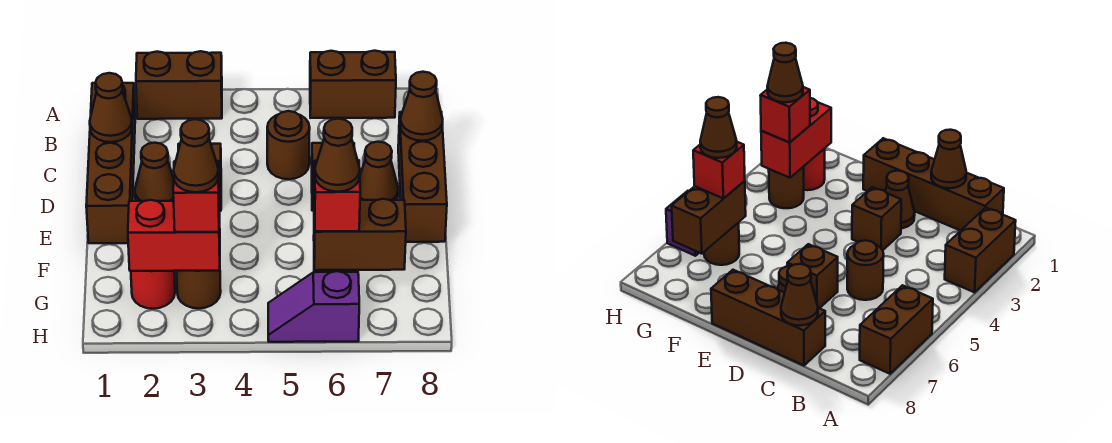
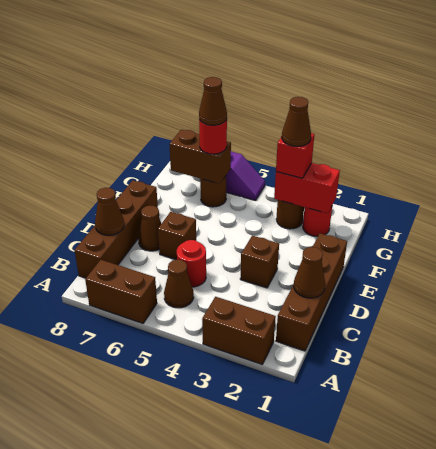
brown round brick C5 level 1 -> red round brick C5 level 1
brown brick C8:E8 level 1 -> brown brick B8:E8 level 1
brown cone D2 level 1 -> brown cone B5 level 1
red brick G6 level 3 -> red round brick G6 level 3

